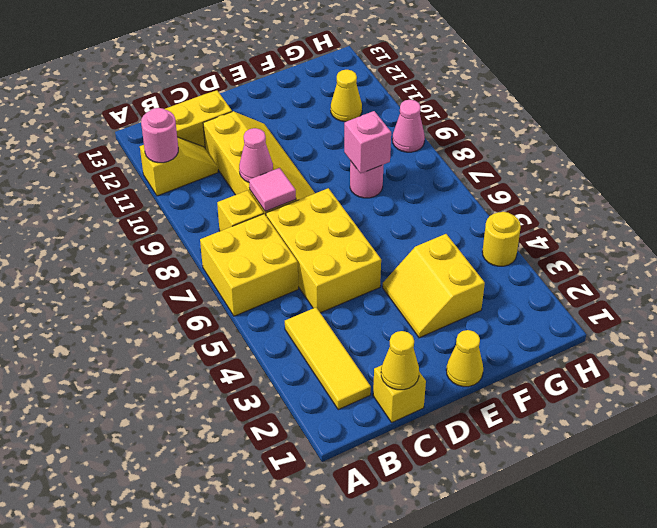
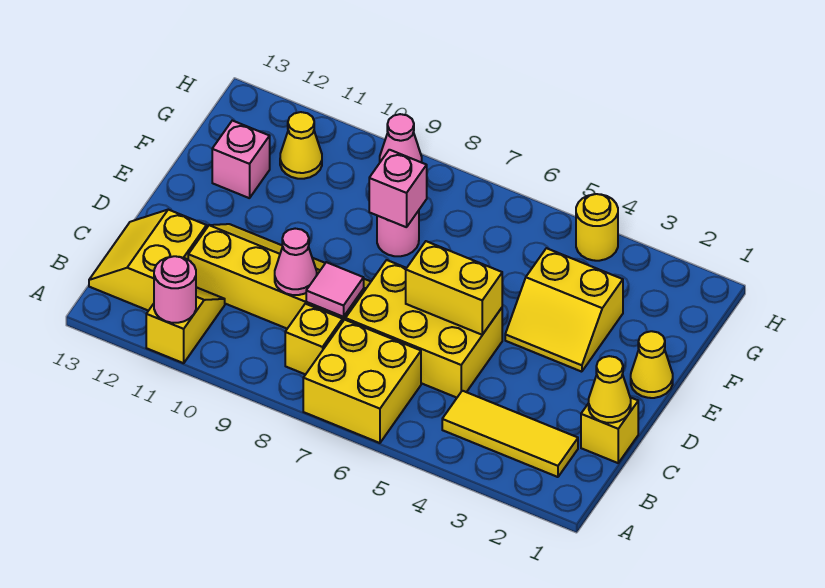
none -> yellow brick D5:D6 level 2
none -> pink brick F12 level 1

